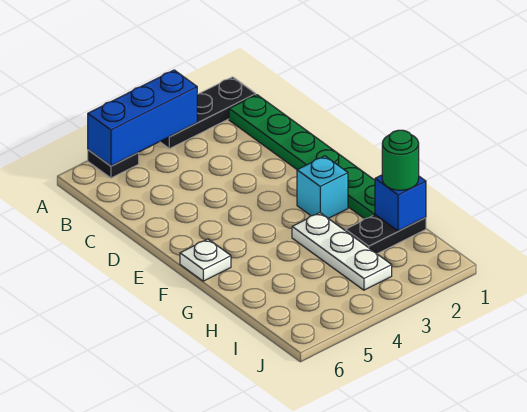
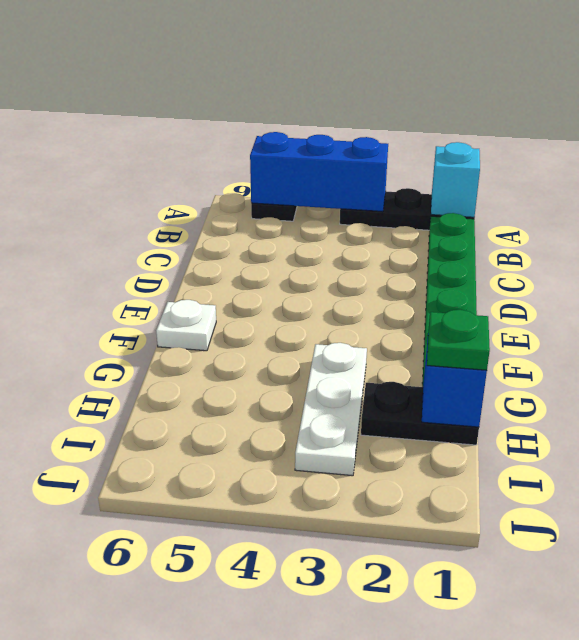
cyan brick F2 level 1 -> cyan brick A1 level 2
green round brick H1 level 3 -> green plate H1 level 3

